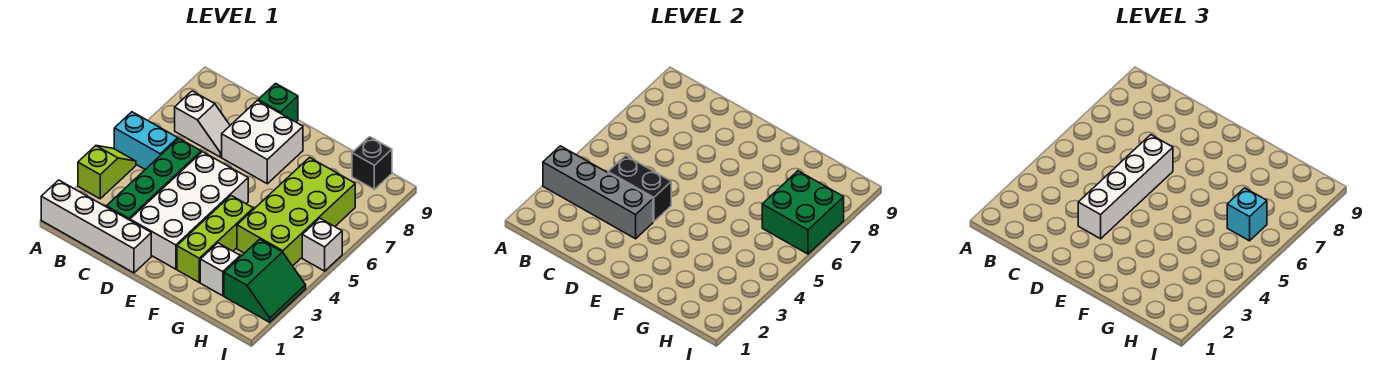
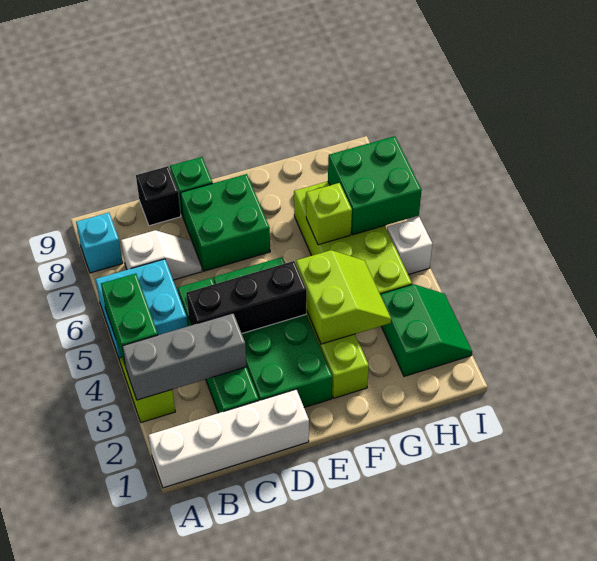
grey brick A3:D3 level 2 -> grey brick A3:C3 level 2
none -> green brick A4:A5 level 2
cyan brick A5:B5 level 1 -> cyan brick A5:B6 level 1
black brick C4:D4 level 2 -> black brick C4:E4 level 2
white brick D2:E5 level 1 -> green brick D2:E5 level 1
white brick D3:D6 level 3 -> none
white brick D7:E8 level 1 -> green brick D7:E8 level 1
none -> lime slope F3:G4 level 2 top F
white brick G2 level 1 -> none
none -> lime brick G6 level 2
cyan brick H6 level 3 -> cyan brick A8 level 1
black brick H9 level 1 -> black brick C9 level 1

